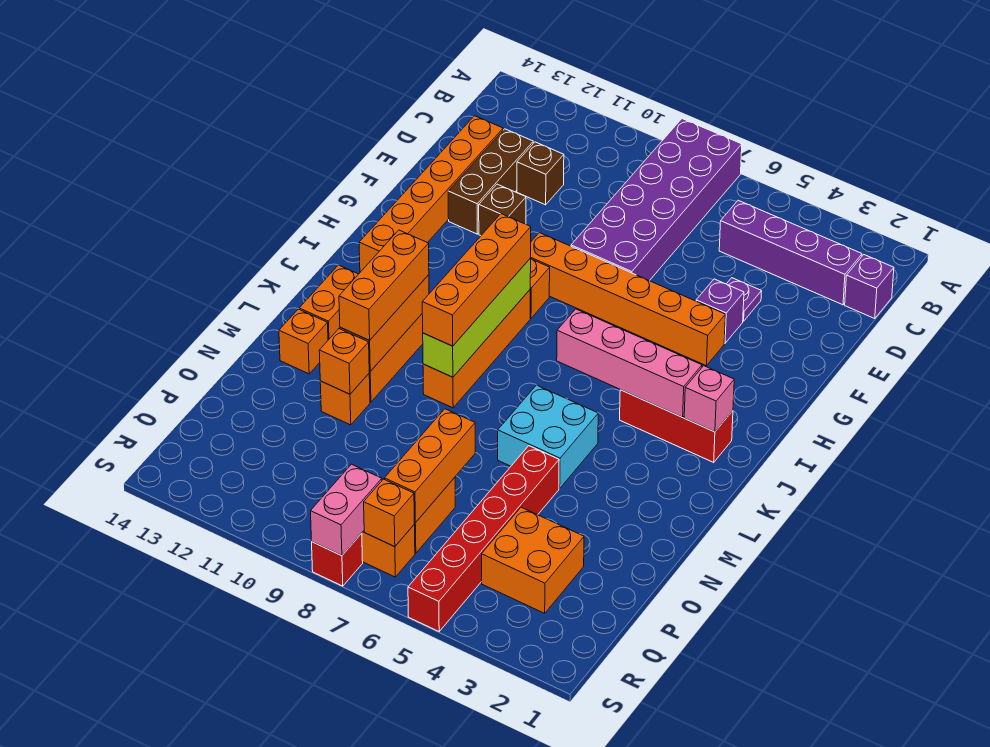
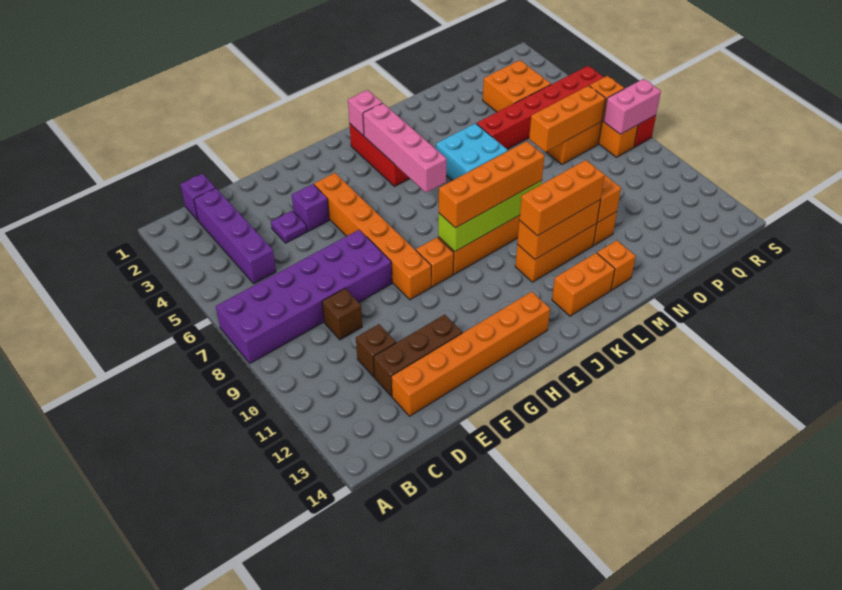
brown brick F11 level 1 -> brown brick D9 level 1

